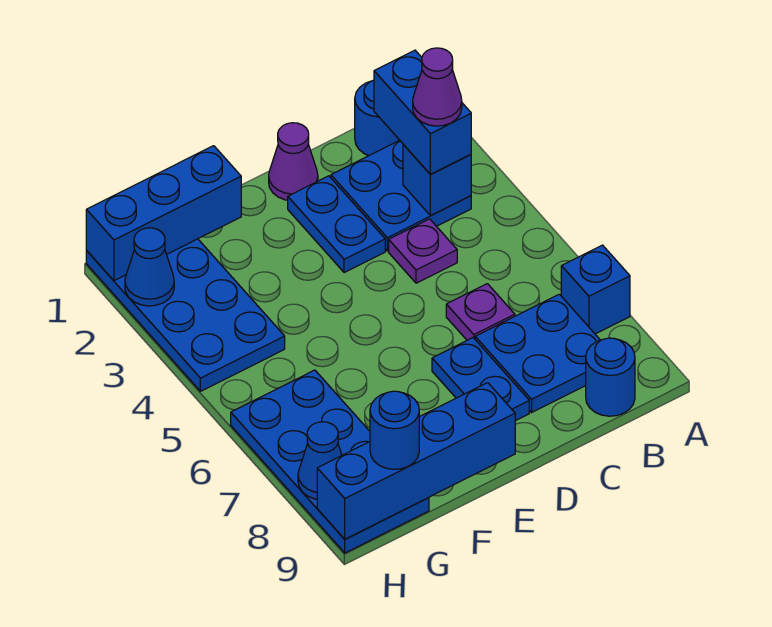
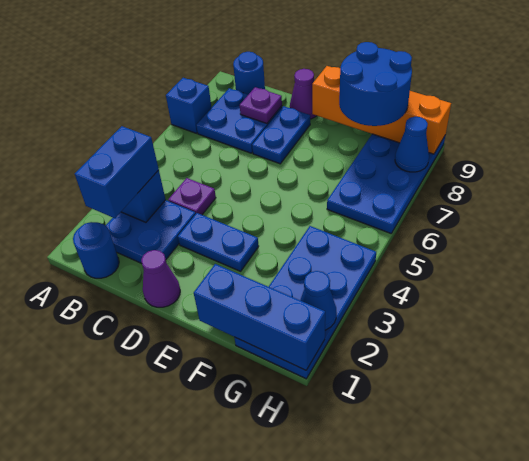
purple cone B3 level 4 -> purple cone D9 level 1
purple plate C6 level 1 -> purple plate C8 level 2
blue plate D2:D3 level 1 -> blue plate D3:E3 level 1
blue brick E9:H9 level 2 -> orange brick E9:H9 level 2
blue round brick G9 level 3 -> blue round brick F8:G9 level 3

